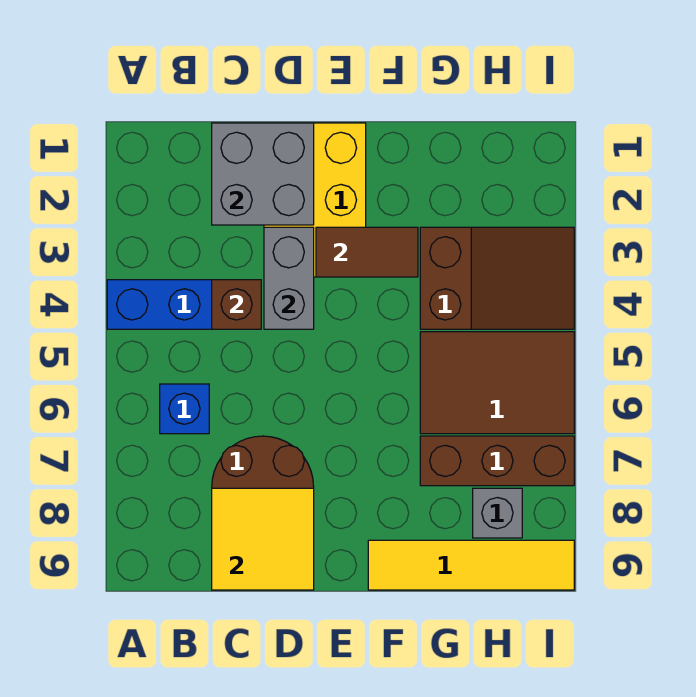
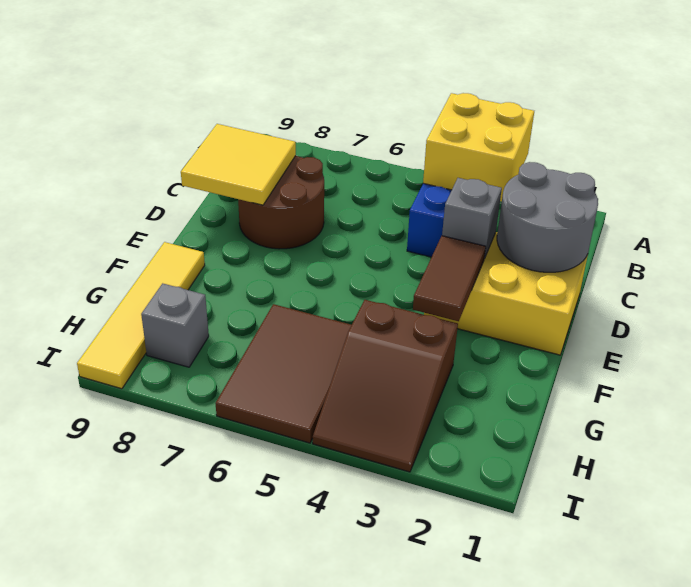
none -> yellow brick A3:B4 level 2
blue brick B6 level 1 -> none
grey brick C1:D2 level 2 -> grey round brick C1:D2 level 2
brown brick C4 level 2 -> none
grey brick D3:D4 level 2 -> grey brick D3 level 2
brown brick G7:I7 level 1 -> none

